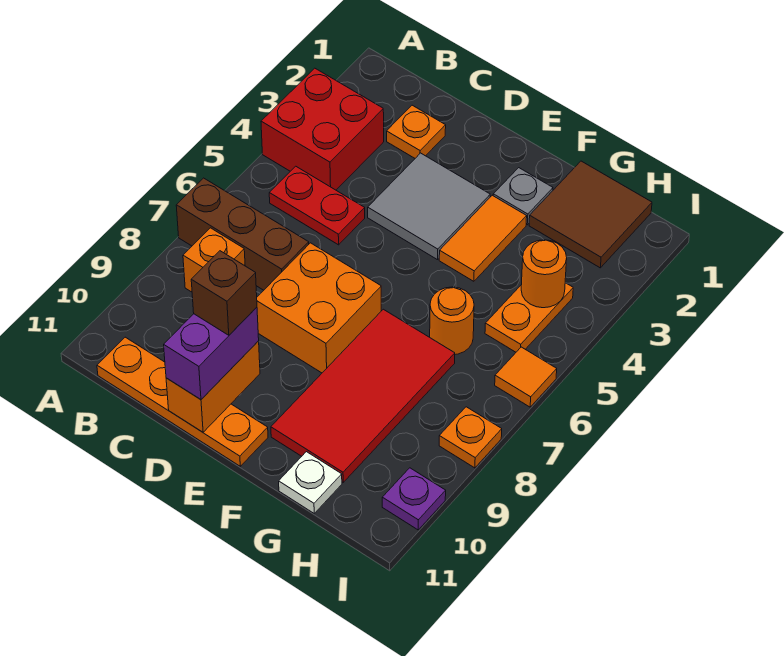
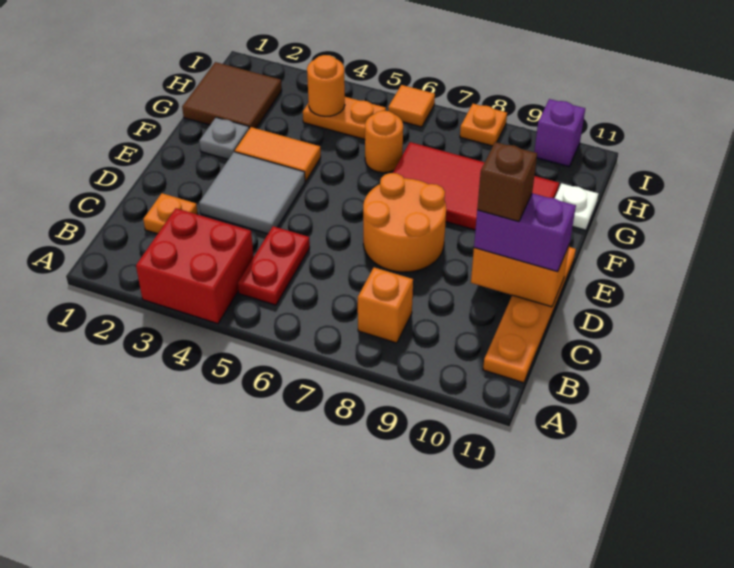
brown brick A7:C7 level 1 -> none
orange brick D7:E8 level 1 -> orange round brick D7:E8 level 1
purple plate I10 level 1 -> purple brick I10 level 1

